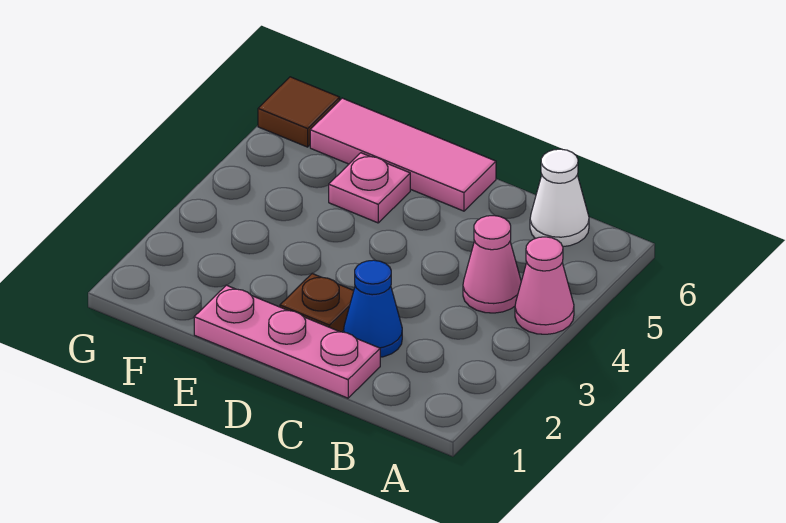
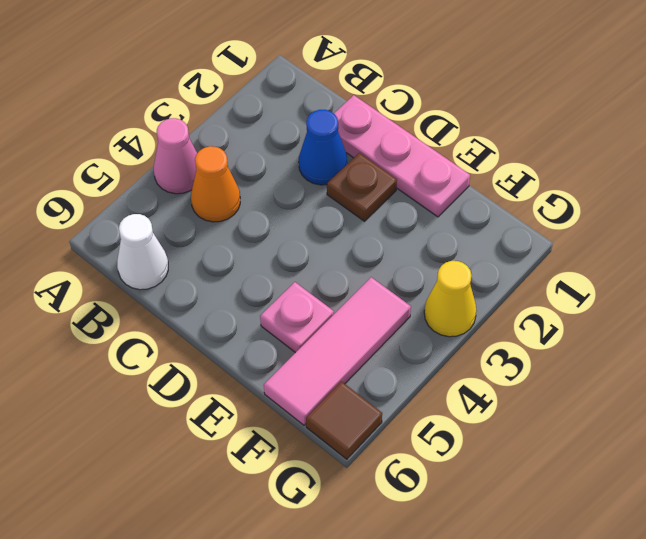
pink cone B4 level 1 -> orange cone B4 level 1
pink tile D6:F6 level 1 -> pink tile F4:F6 level 1
none -> yellow cone G3 level 1

